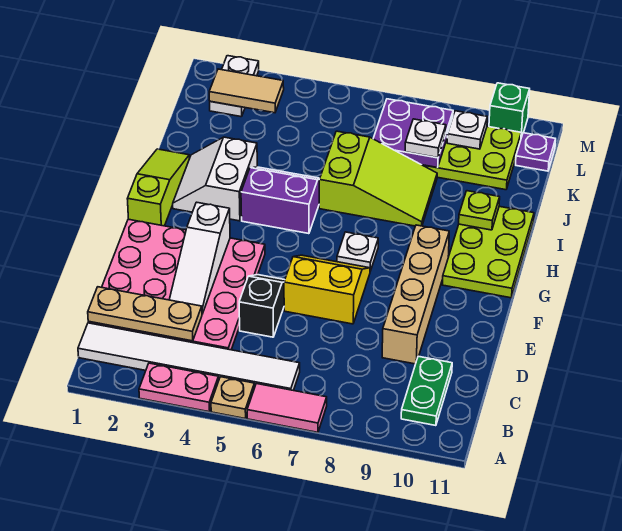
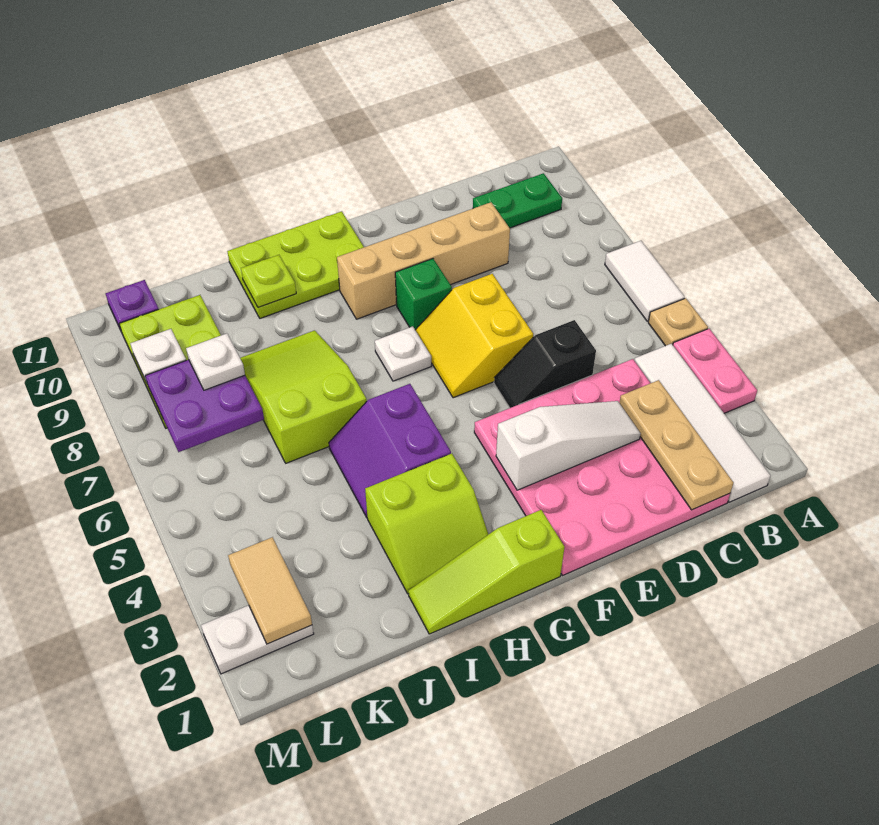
pink tile A6:A7 level 1 -> white tile A6:A7 level 1
white tile B1:B6 level 1 -> white tile B1:B4 level 1
white slope H2:I3 level 1 top 3 -> lime slope H2:I3 level 1 top 3
green brick M10 level 1 -> green brick F8 level 1

